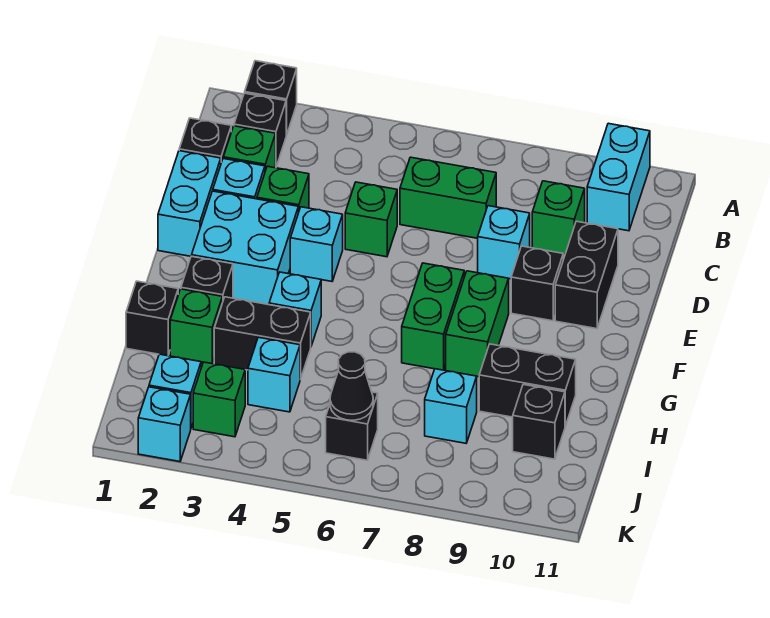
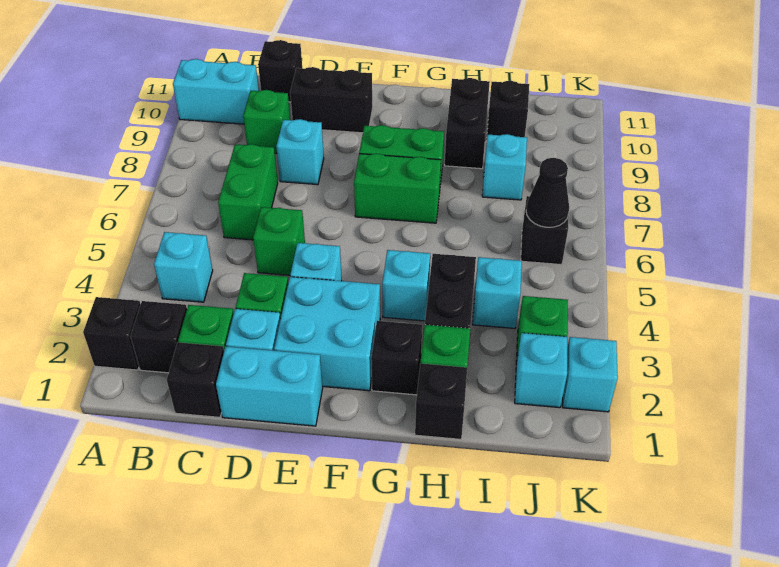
none -> cyan brick B4 level 1
black brick E9 level 1 -> black brick C11 level 1

